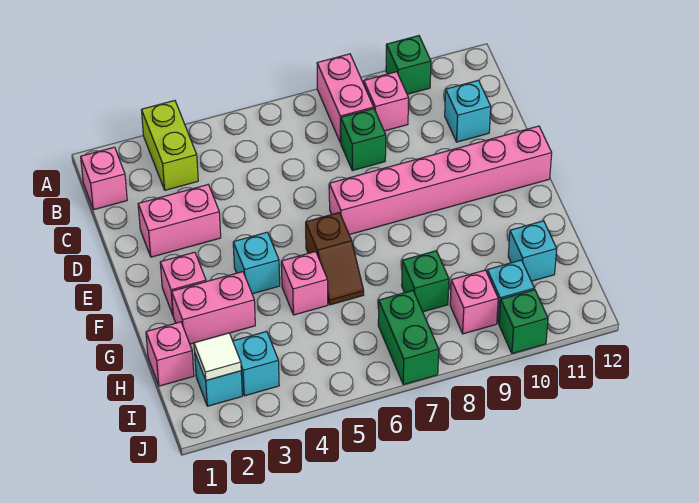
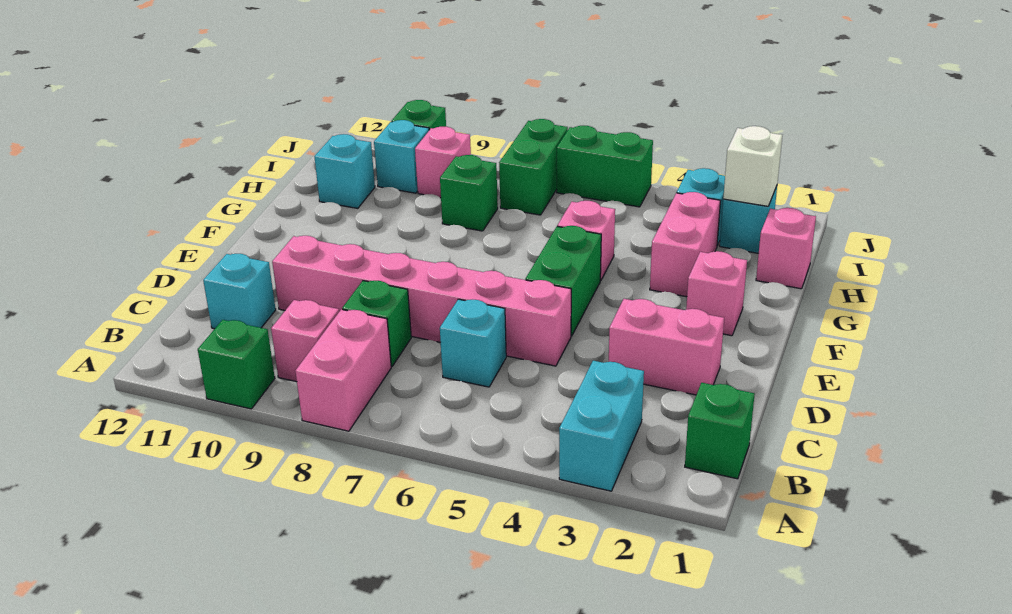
lime brick A3:B3 level 1 -> cyan brick A3:B3 level 1
pink brick B1 level 1 -> green brick B1 level 1
none -> green brick E5:F5 level 1
pink brick E7:E12 level 1 -> pink brick D5:D10 level 1
cyan brick F4 level 1 -> cyan brick C6 level 1
brown slope F6:G6 level 1 top F -> none
pink brick G2:G3 level 1 -> pink brick G3:H3 level 1
white tile I2 level 2 -> white brick I2 level 2
none -> green brick J5:J6 level 1

